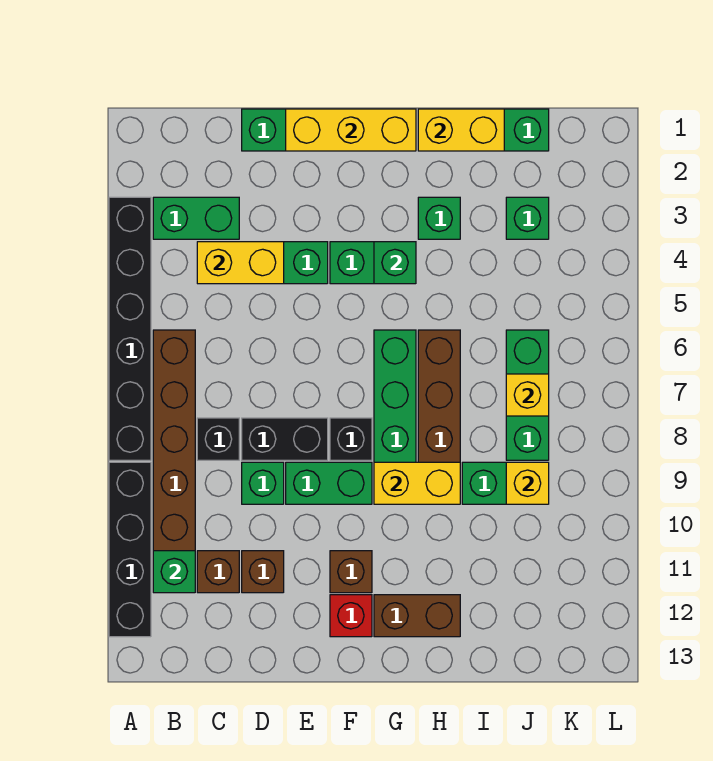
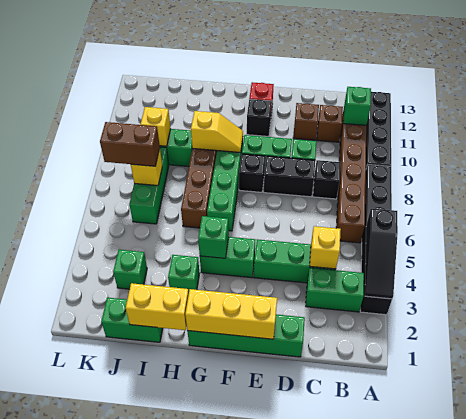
none -> black slope A3:A5 level 2 top 5
yellow brick C4:D4 level 2 -> yellow brick C4 level 2
brown brick F11 level 1 -> black brick F11 level 1
yellow brick G9:H9 level 2 -> yellow slope G9:H9 level 2 top H
brown brick G12:H12 level 1 -> brown brick J7:K7 level 3

